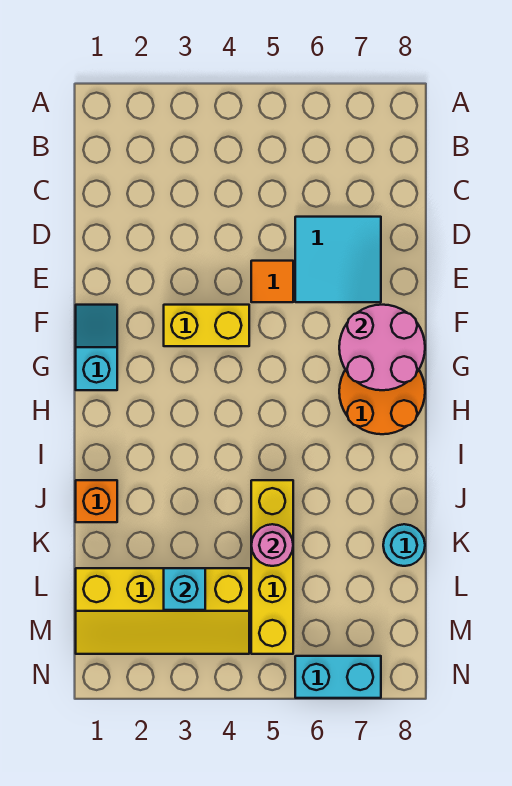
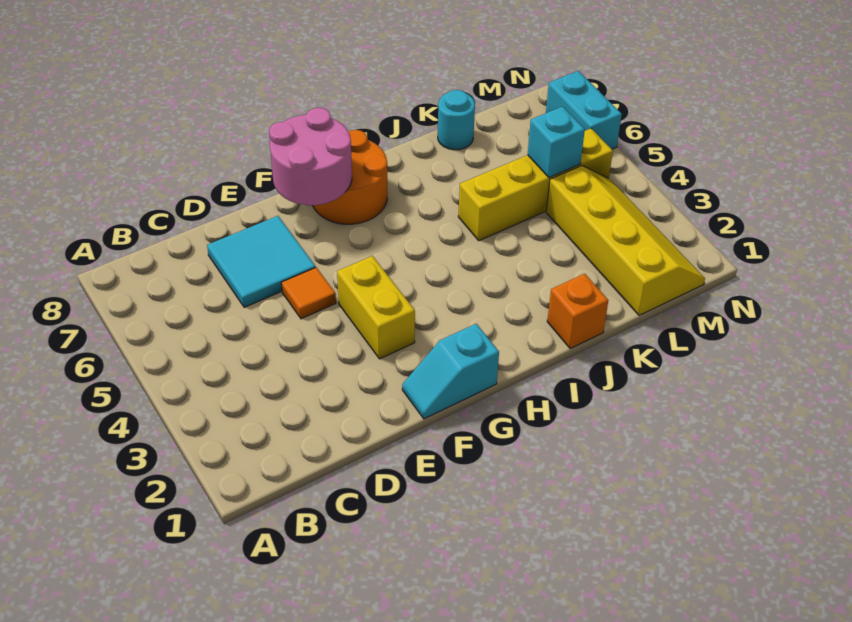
pink round brick K5 level 2 -> none
cyan brick L3 level 2 -> cyan brick L5 level 2

